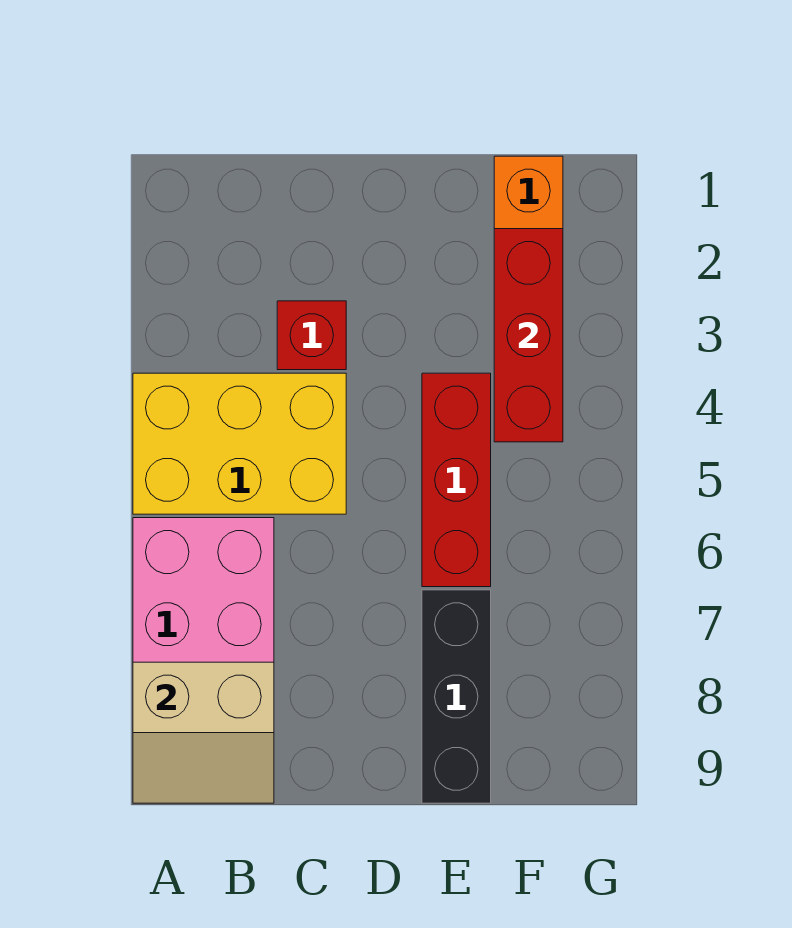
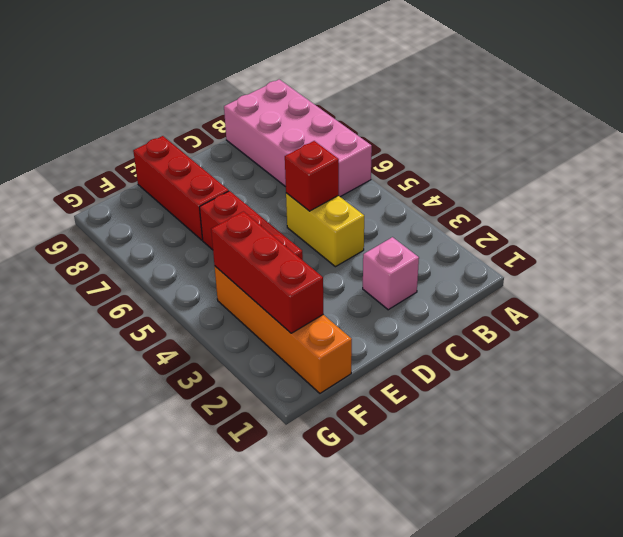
yellow brick A4:C5 level 1 -> yellow brick C4:C5 level 1
tan slope A8:B9 level 2 top 8 -> none
none -> pink brick C2 level 1
red brick C3 level 1 -> red brick C5 level 2
black brick E7:E9 level 1 -> red brick E7:E9 level 1

